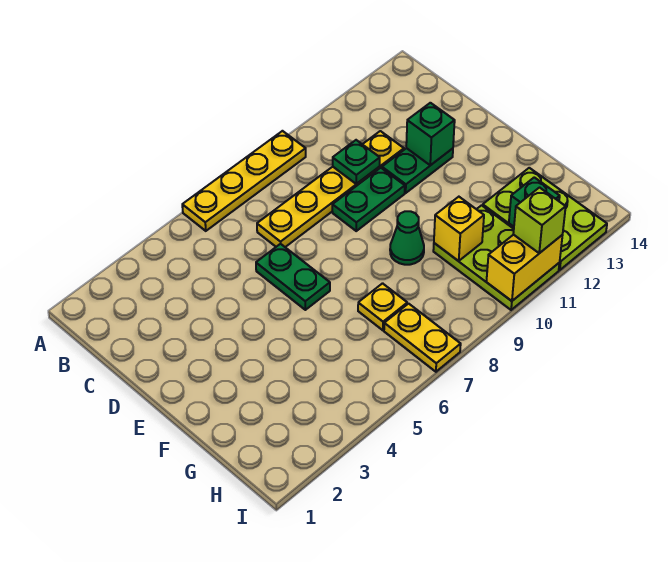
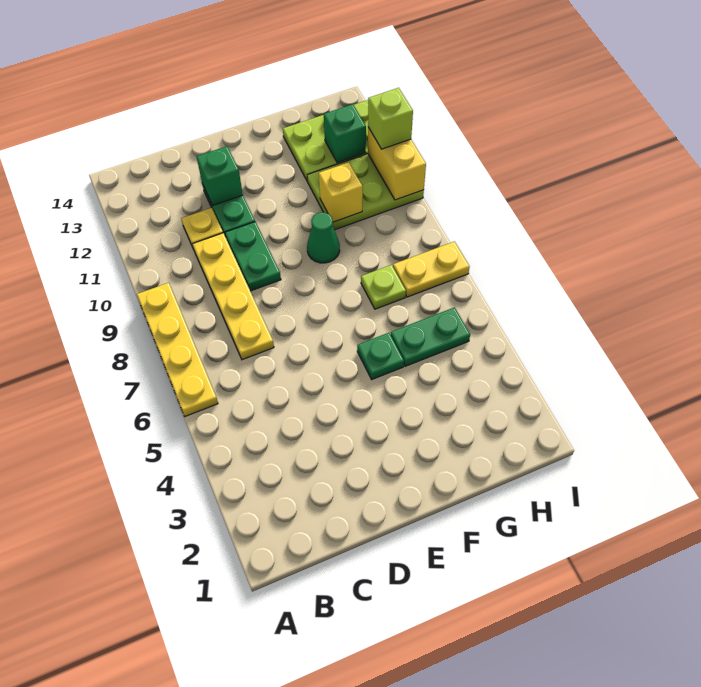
green plate C10 level 2 -> green plate F5 level 1
green plate D6:E6 level 1 -> green plate G5:H5 level 1
yellow plate G7 level 1 -> lime plate G7 level 1

